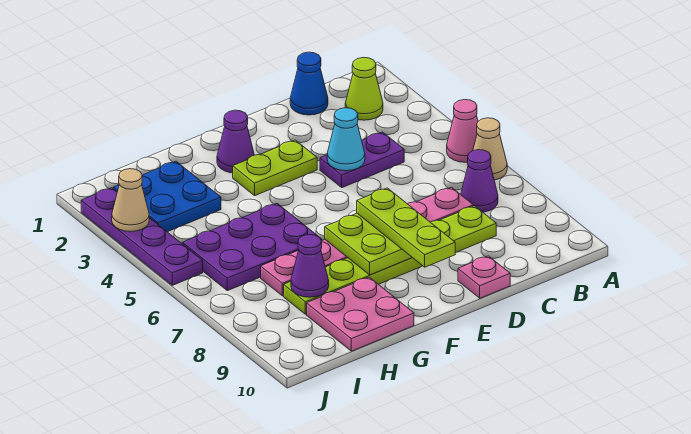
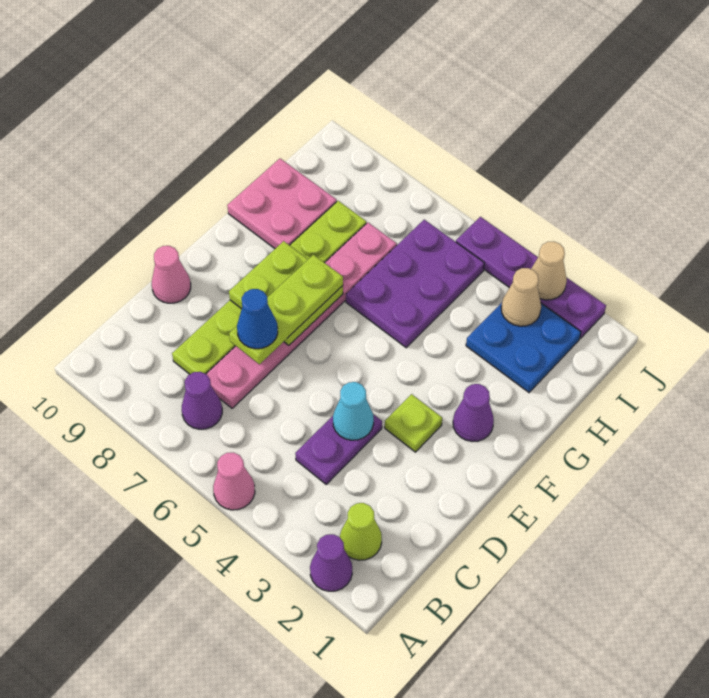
tan cone A6 level 1 -> tan cone I3 level 2
blue cone C1 level 1 -> blue cone D7 level 4
pink plate D10 level 1 -> pink cone D10 level 1
lime plate E3:F3 level 1 -> lime plate E3 level 1
lime plate E7:E9 level 3 -> lime plate D7:F7 level 3
purple cone H8 level 2 -> purple cone A2 level 1

